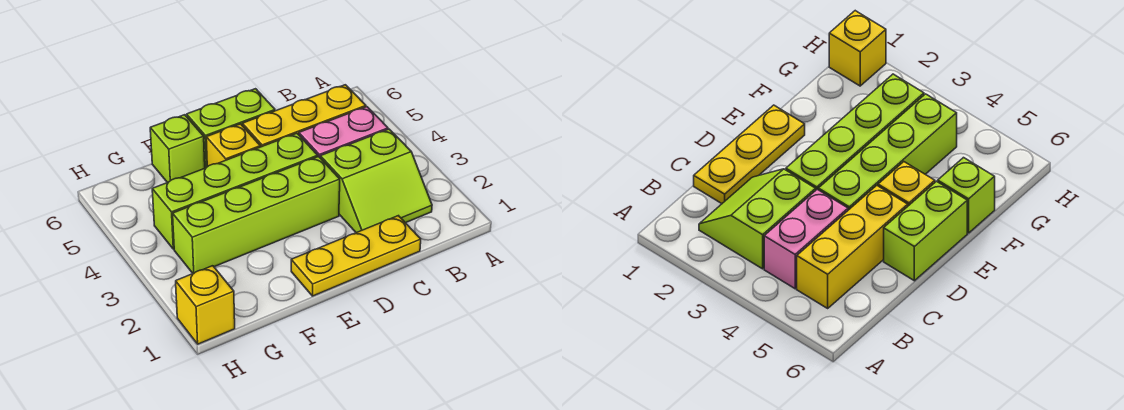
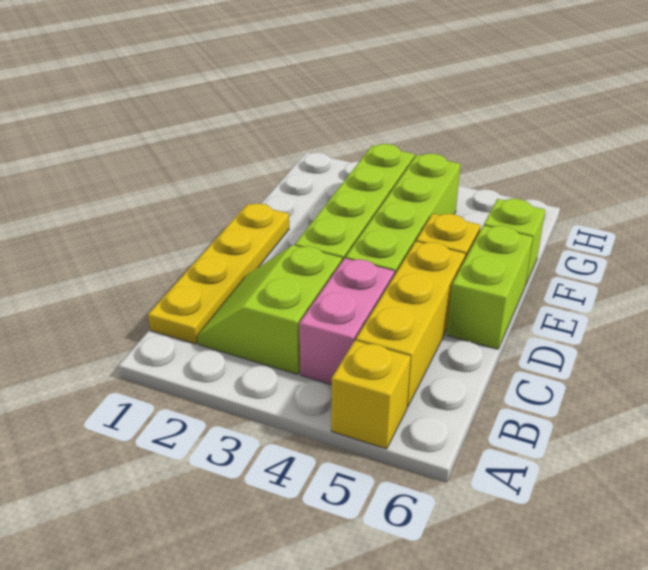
yellow plate C1:E1 level 1 -> yellow plate B1:E1 level 1
yellow brick H1 level 1 -> yellow brick A5 level 1

